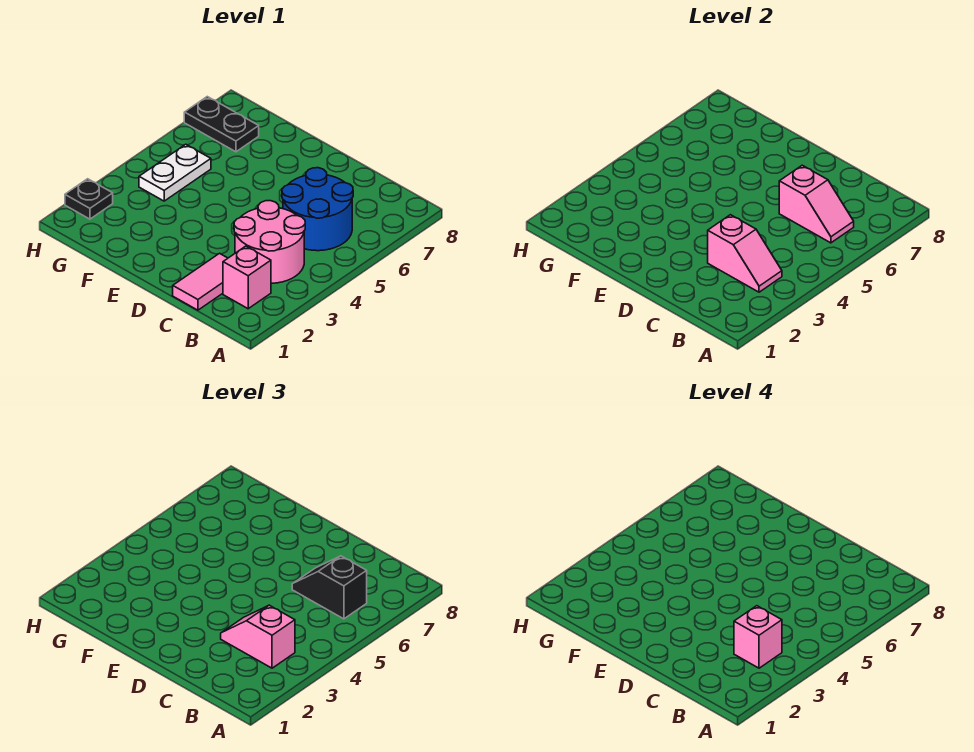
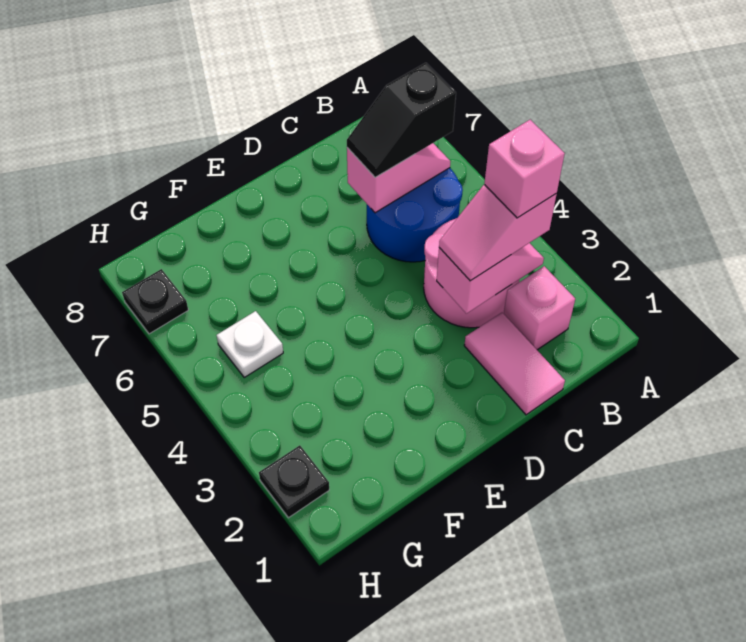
white plate G4:G5 level 1 -> white plate G5 level 1
black plate G7:H7 level 1 -> black plate H7 level 1

